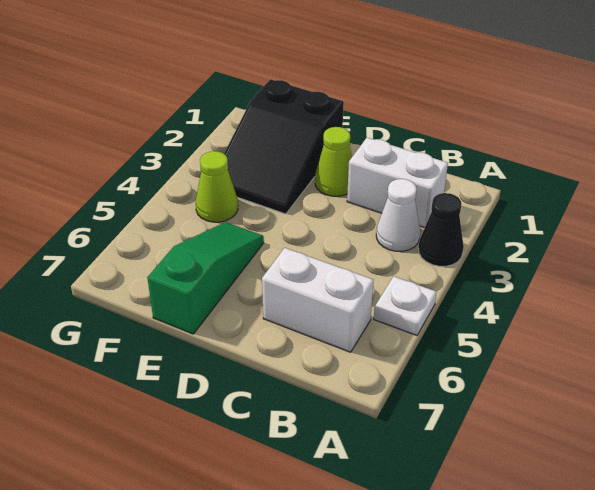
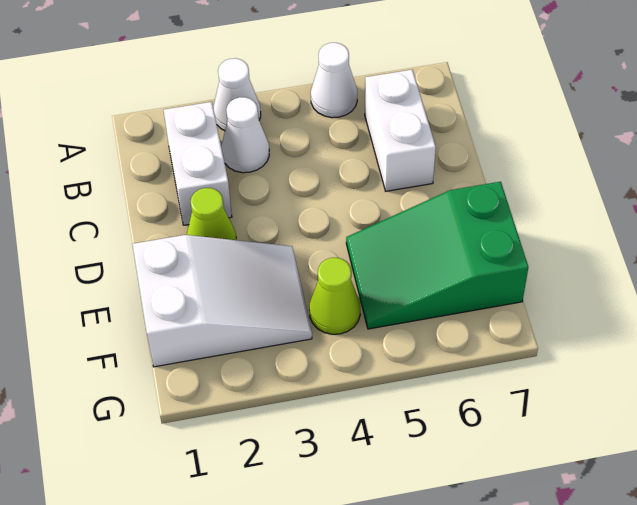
black cone A3 level 1 -> white cone A3 level 1
white plate A5 level 1 -> white cone A5 level 1
black slope E1:F3 level 1 top 1 -> white slope E1:F3 level 1 top 1
green slope E5:E7 level 1 top 7 -> green slope E5:F7 level 1 top 7

